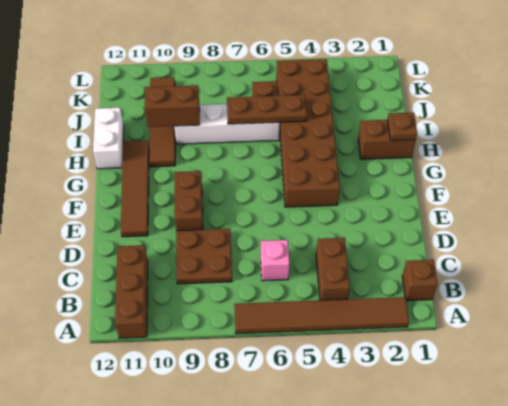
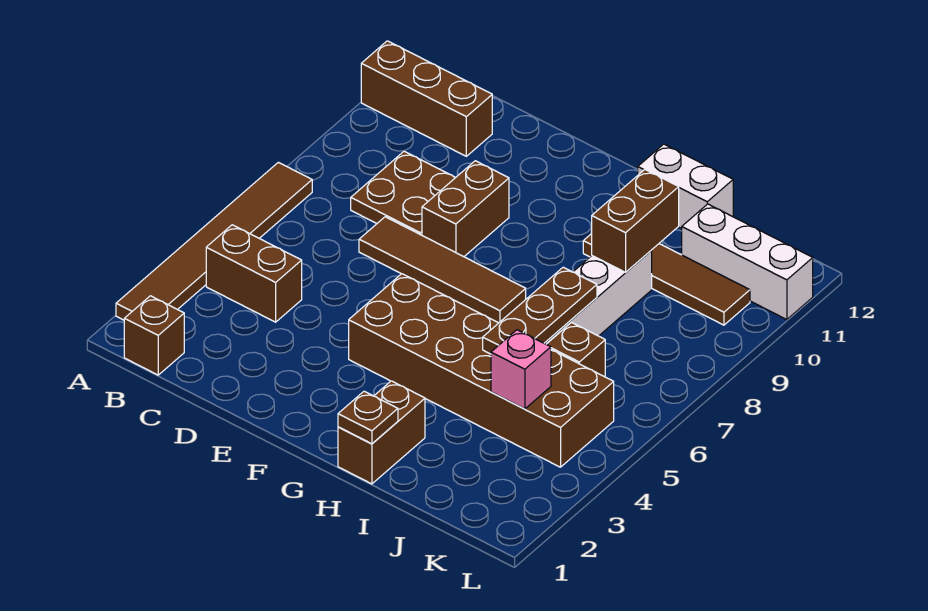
pink brick C6 level 1 -> pink brick J4 level 2
brown brick E9:F9 level 1 -> brown brick E8:E9 level 1
brown tile E11:H11 level 1 -> brown tile D7:G7 level 1
none -> white brick J11:L11 level 1

